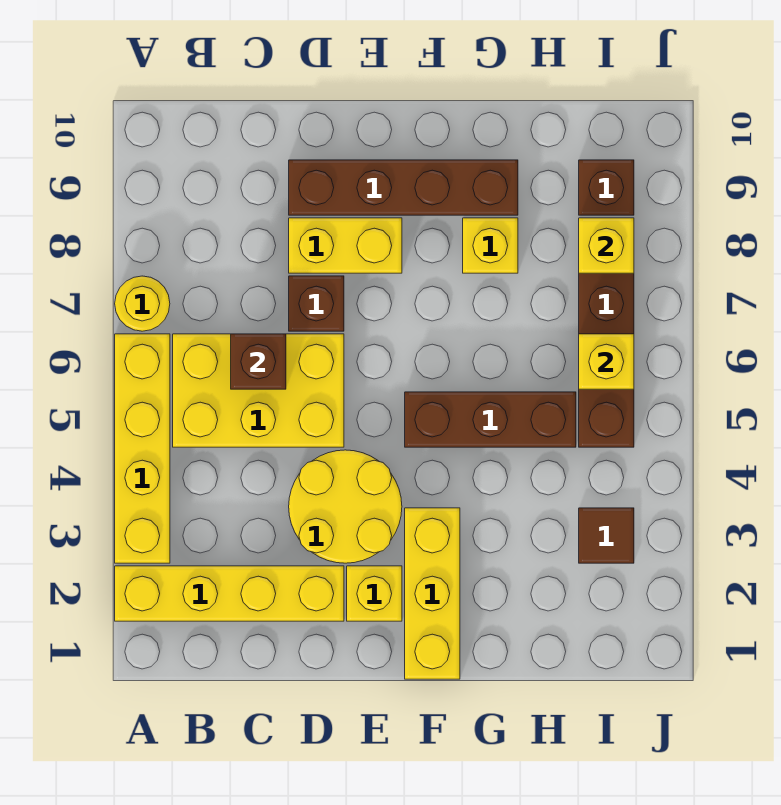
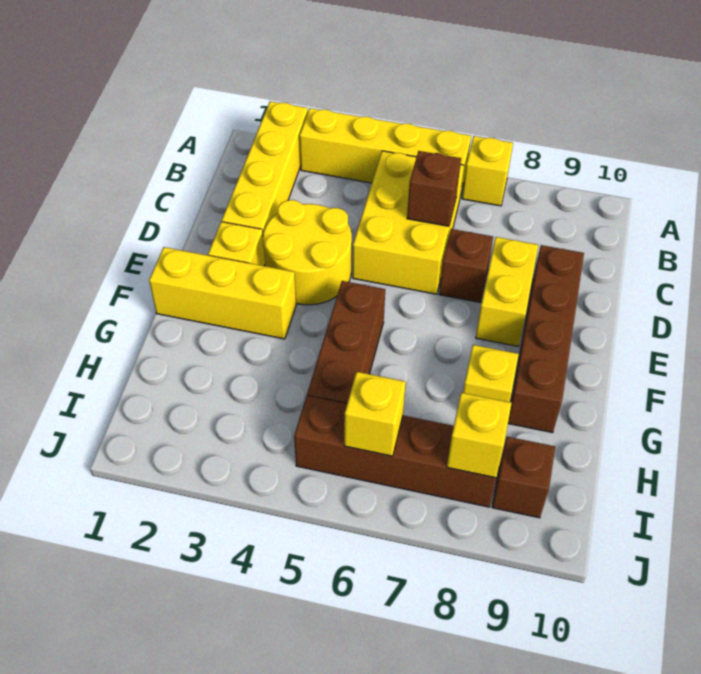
yellow round brick A7 level 1 -> yellow brick A7 level 1
brown tile I3 level 1 -> none

